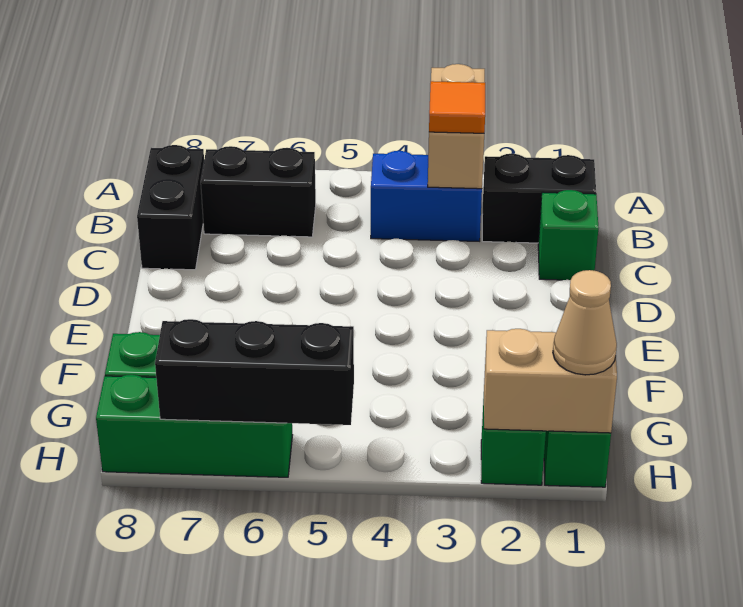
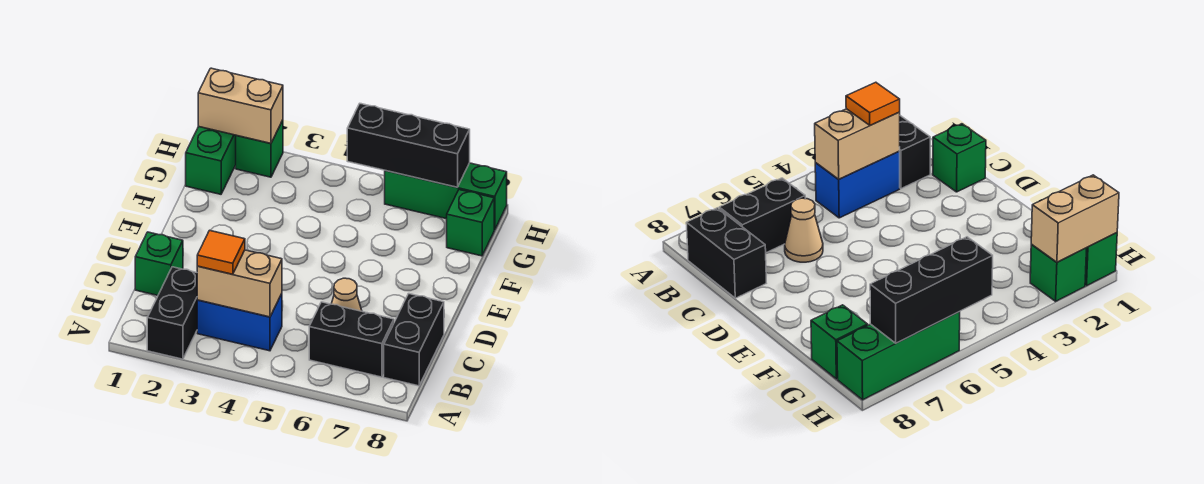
tan brick A3:B3 level 2 -> tan brick B3:B4 level 2
black brick B1:B2 level 1 -> black brick A2:B2 level 1
tan cone H1 level 3 -> tan cone C6 level 1

